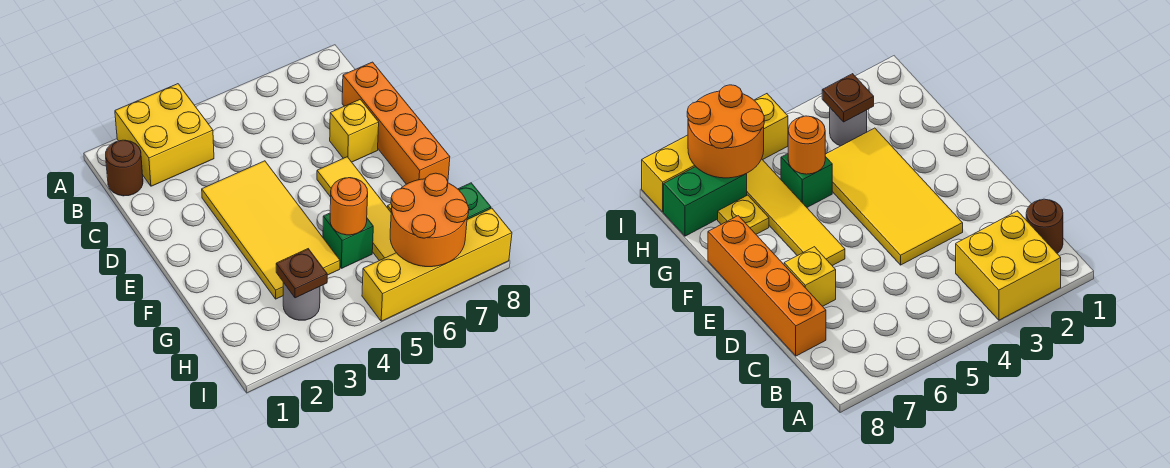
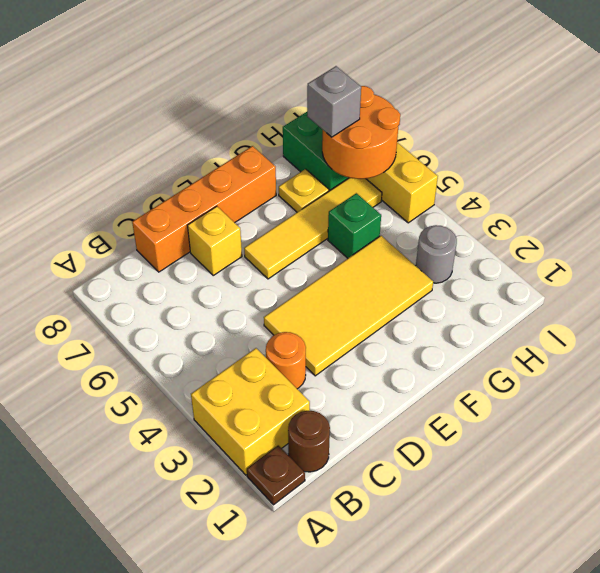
orange round brick G5 level 2 -> orange round brick C3 level 1
brown plate H3 level 2 -> brown plate A1 level 1
none -> grey brick H7 level 3

